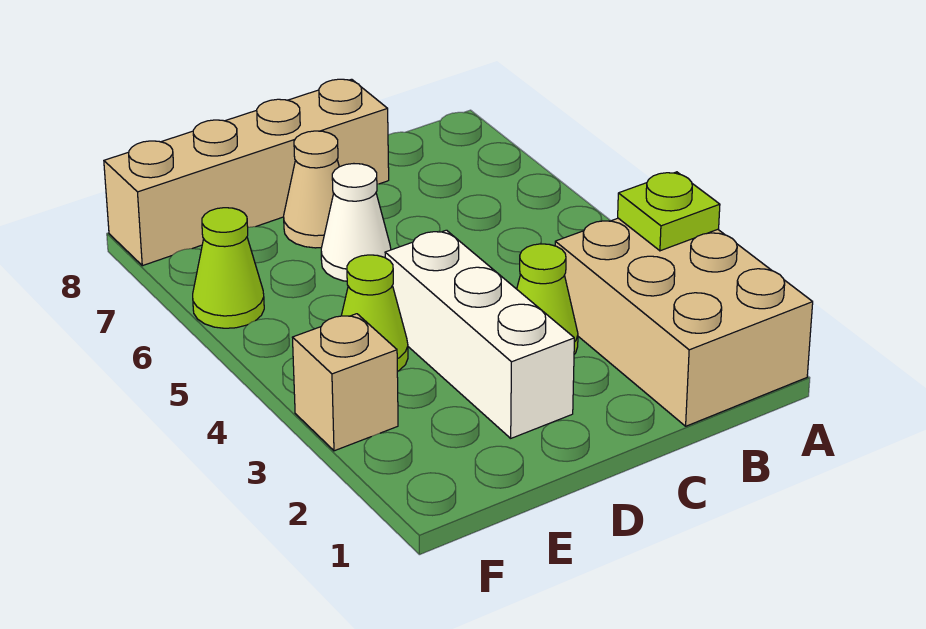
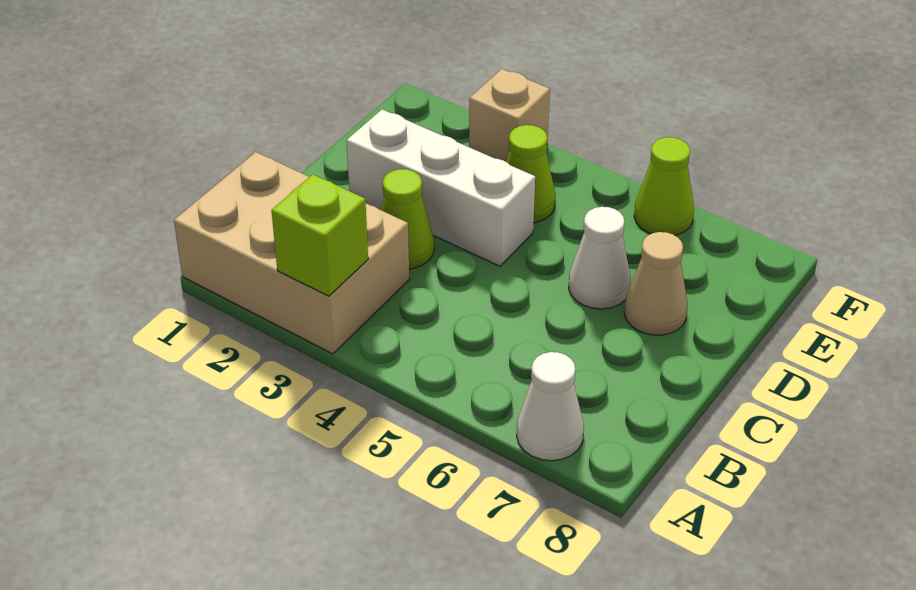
lime plate A3 level 2 -> lime brick A3 level 2
none -> white cone A7 level 1
tan brick C8:F8 level 1 -> none

